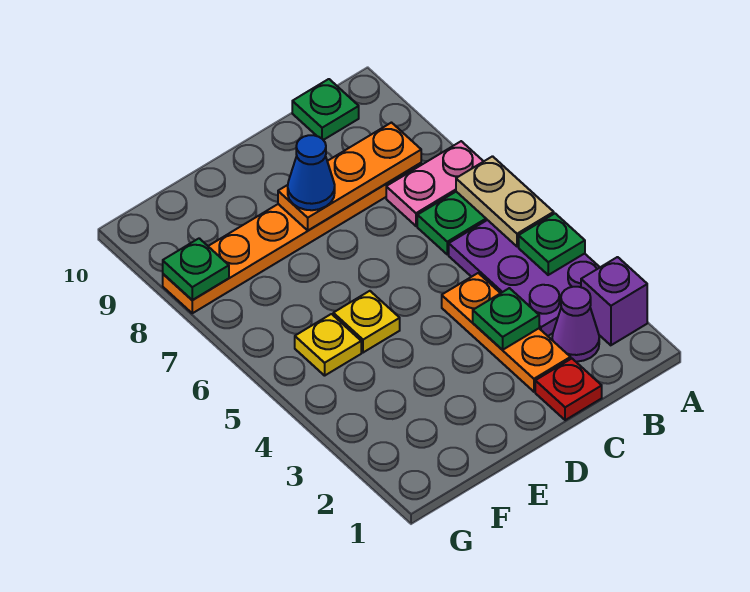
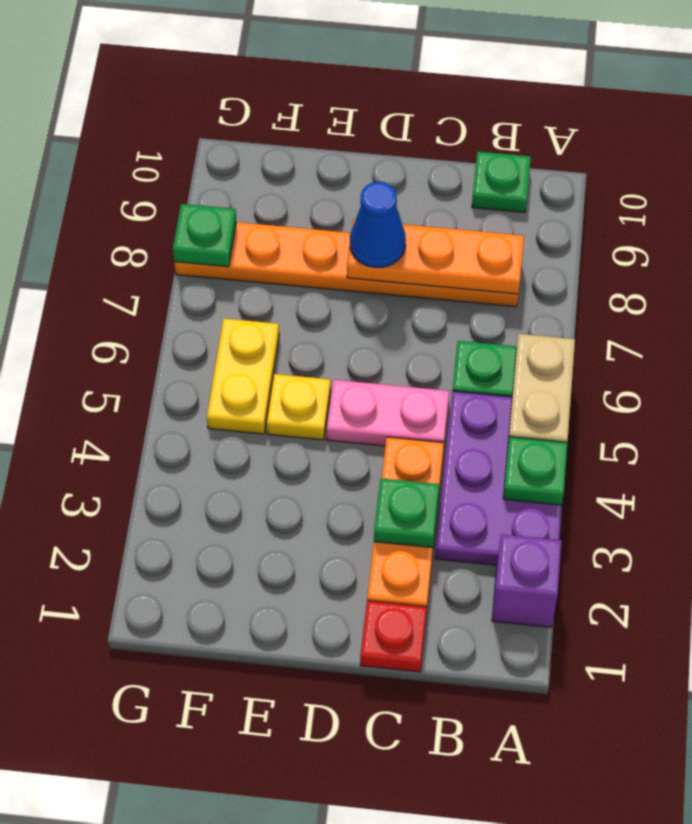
pink plate A7:B7 level 1 -> pink plate C5:D5 level 1
purple cone B2 level 1 -> none
yellow plate F5 level 1 -> yellow plate F5:F6 level 1

